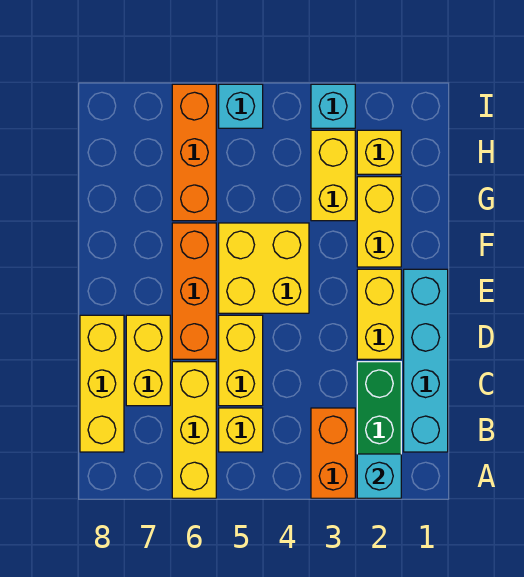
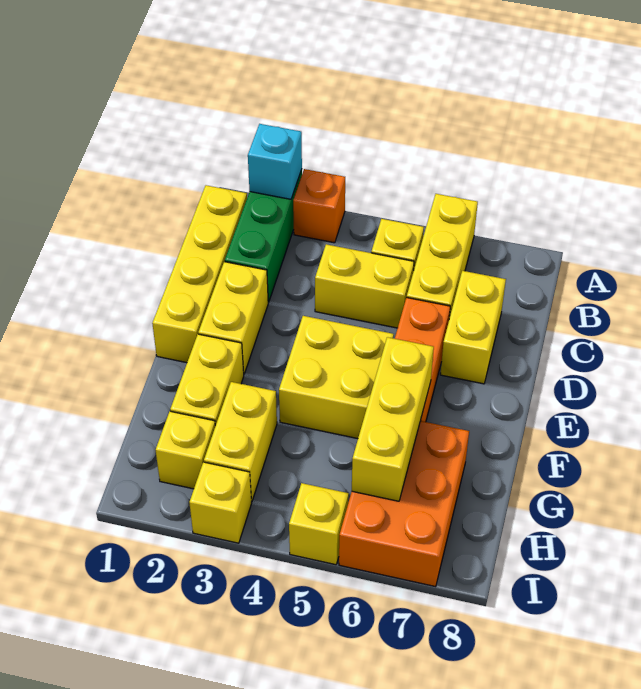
orange brick A3:B3 level 1 -> orange brick A3 level 1
cyan brick B1:E1 level 1 -> yellow brick B1:E1 level 1
yellow brick B8:D8 level 1 -> yellow brick F6:H6 level 2
yellow brick C5:D5 level 1 -> yellow brick C4:C5 level 1
orange brick G6:I6 level 1 -> orange brick G6:I7 level 1
cyan brick I3 level 1 -> yellow brick I3 level 1
cyan brick I5 level 1 -> yellow brick I5 level 1

